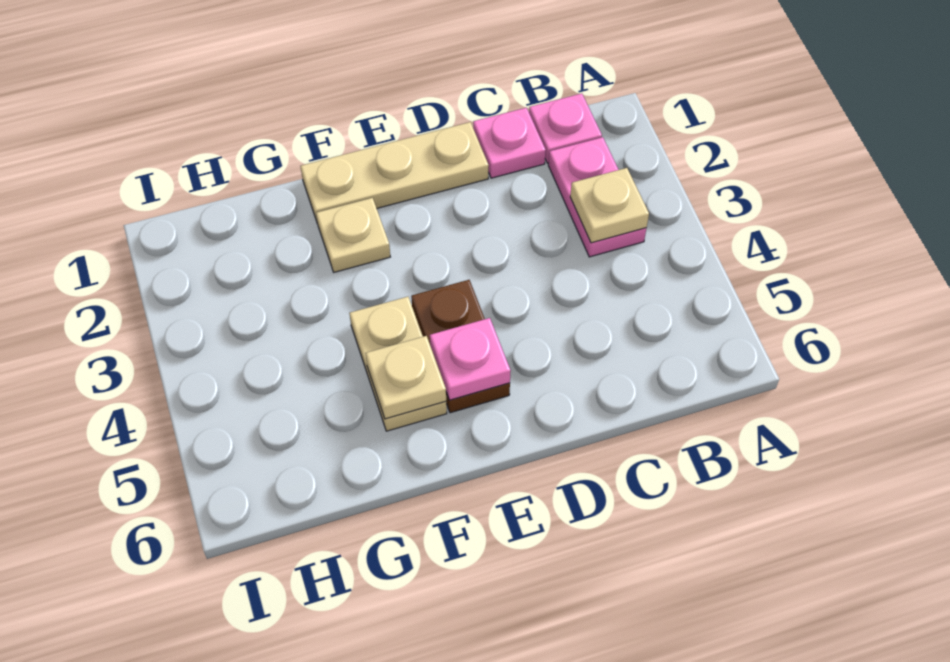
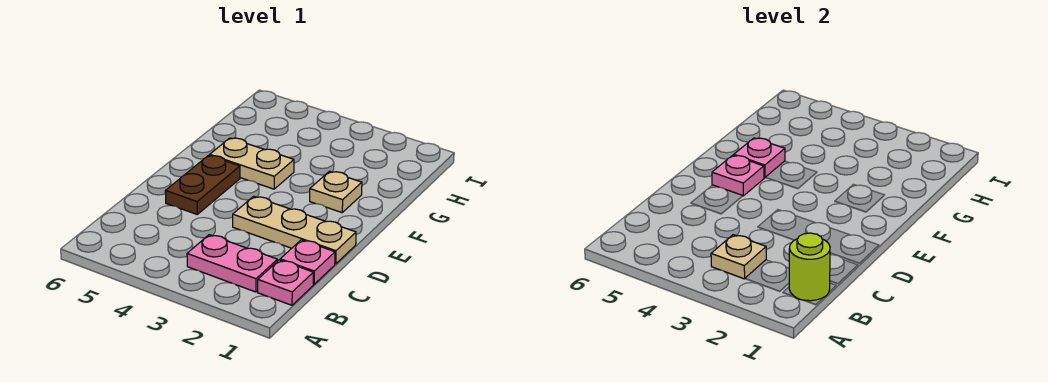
none -> lime round brick B1 level 2
tan plate D1:F1 level 1 -> tan plate D1:D3 level 1
brown plate E4:E5 level 1 -> brown plate D5:E5 level 1
tan plate F5 level 2 -> pink plate F5 level 2

